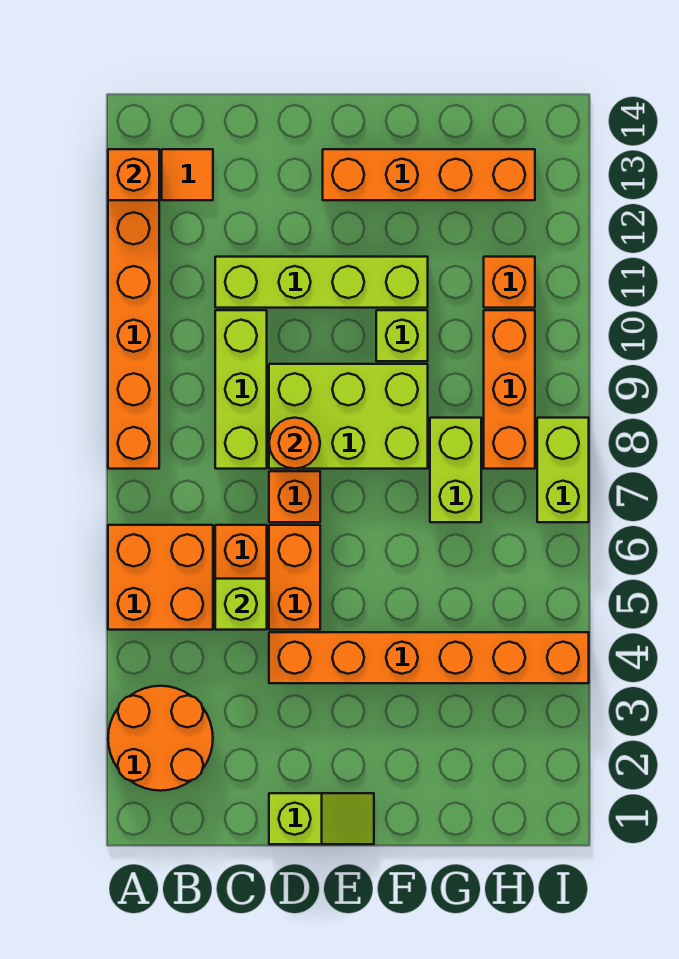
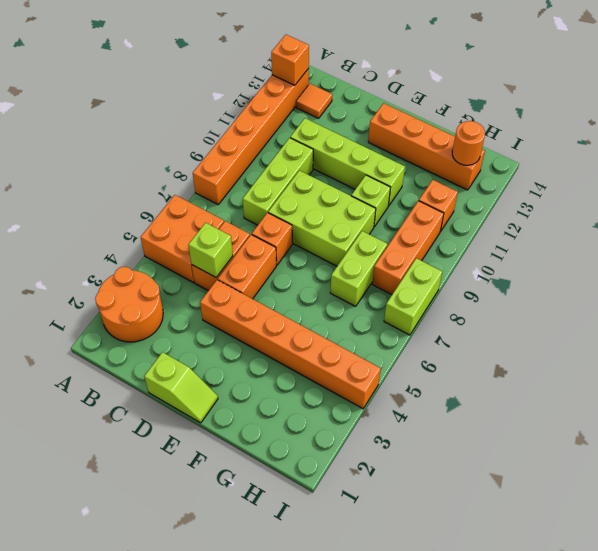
orange round brick D8 level 2 -> orange round brick H13 level 2

